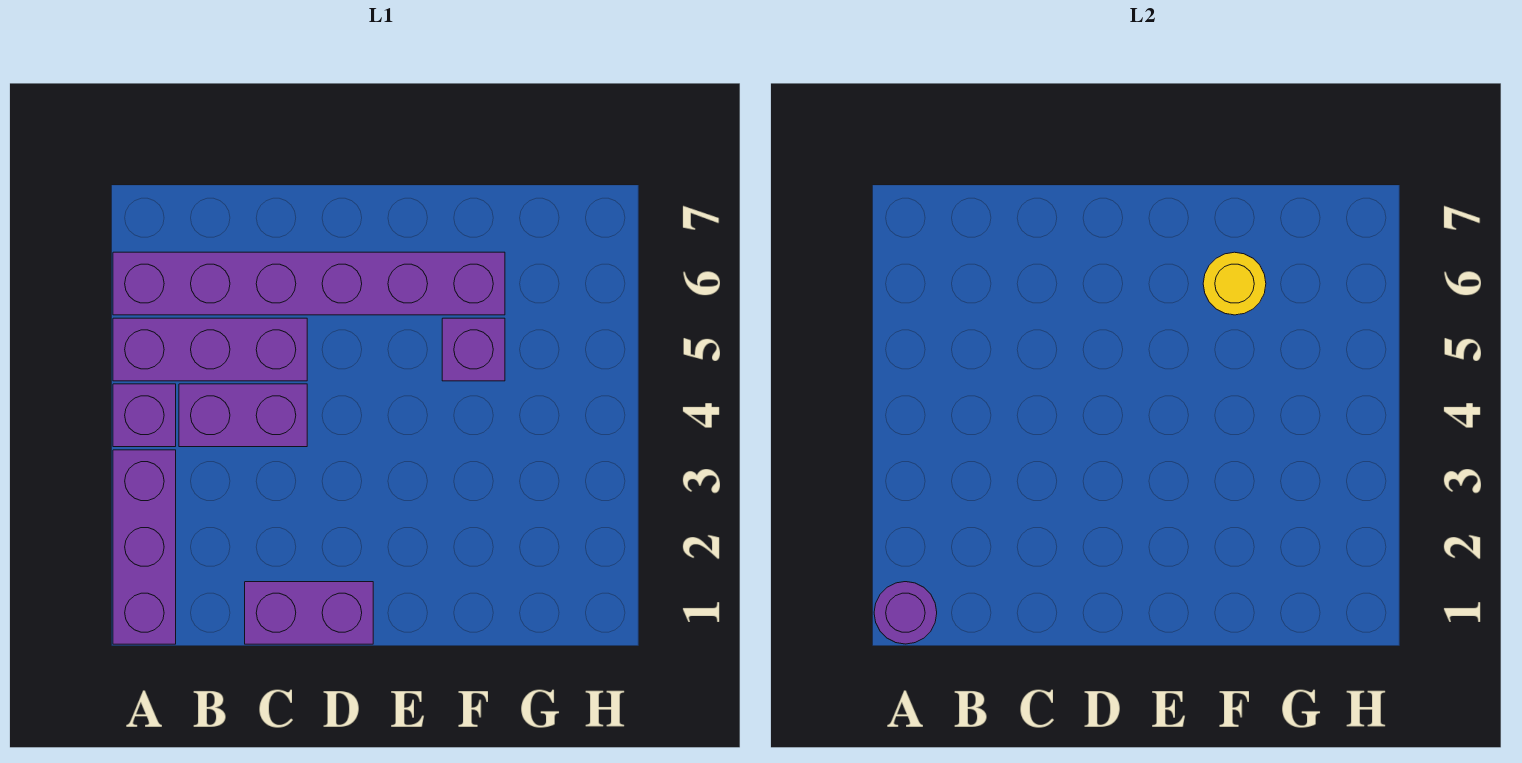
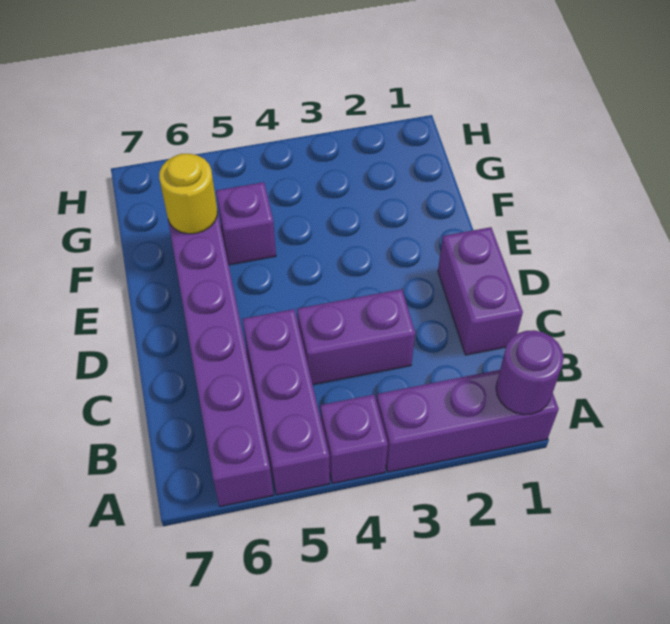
purple brick B4:C4 level 1 -> purple brick C3:C4 level 1

